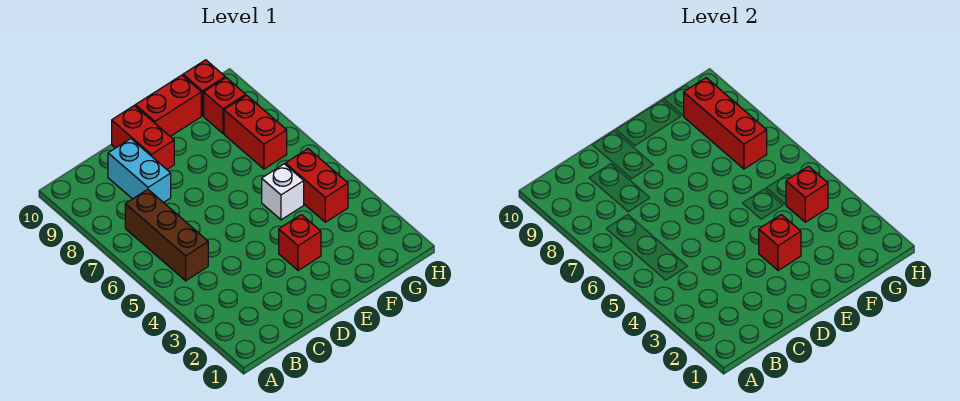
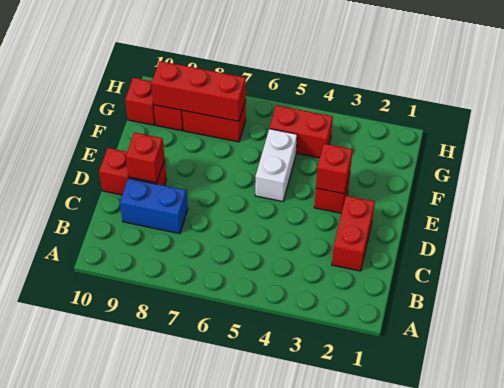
brown brick B5:B7 level 1 -> none
cyan brick C8:C9 level 1 -> blue brick C8:C9 level 1
red brick E10:F10 level 1 -> red brick C2:D2 level 1
white brick F5 level 1 -> white brick E5:F5 level 1
red brick G4 level 2 -> red brick D9 level 2

